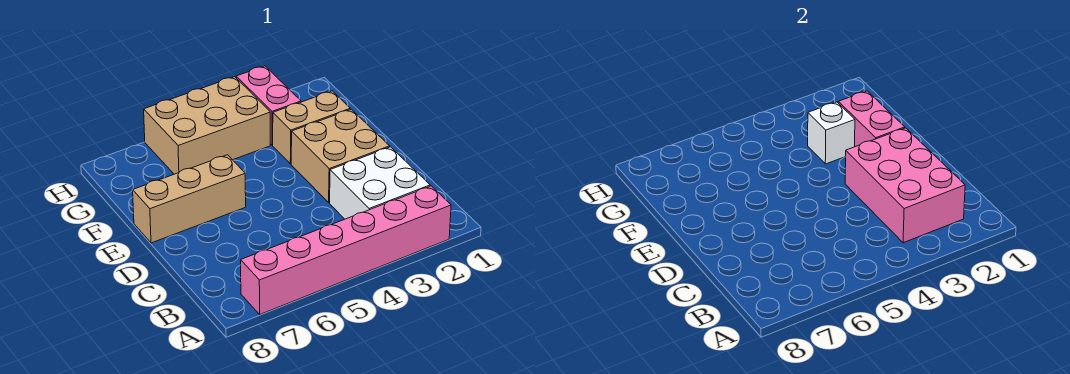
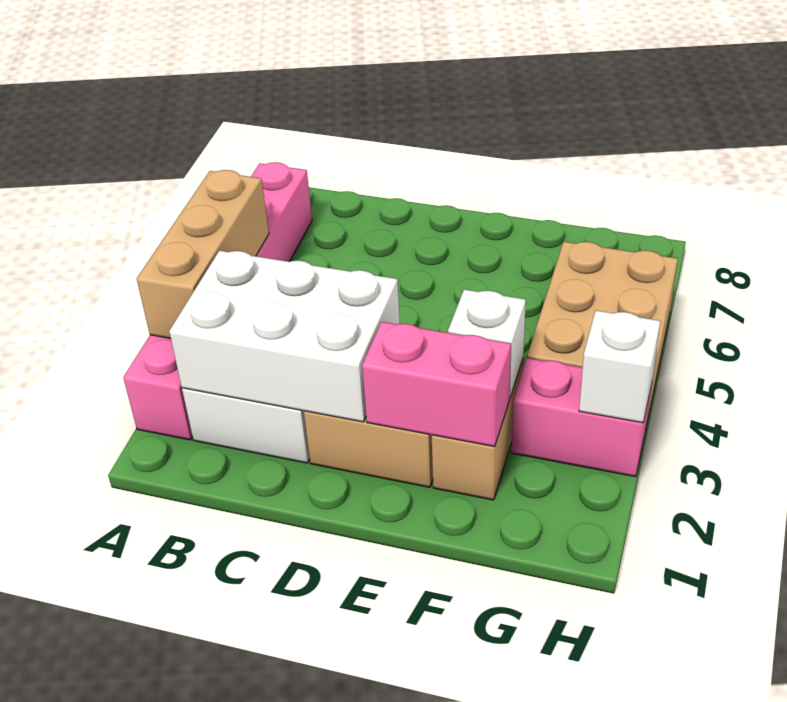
pink brick B2:D3 level 2 -> white brick B2:D3 level 2
tan brick E6:E8 level 1 -> tan brick A3:A5 level 2
none -> white brick H3 level 2

